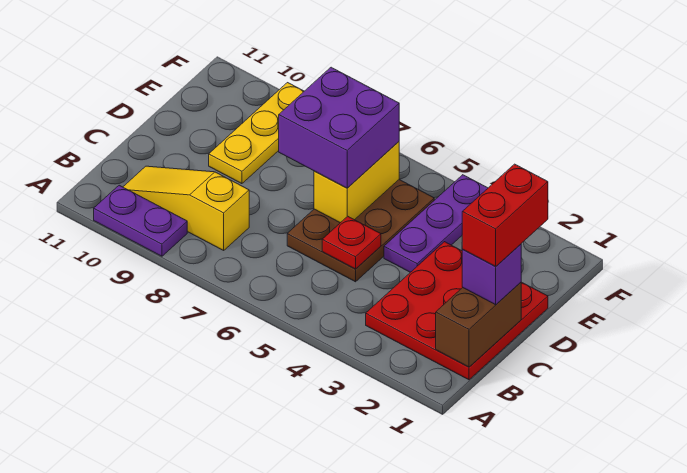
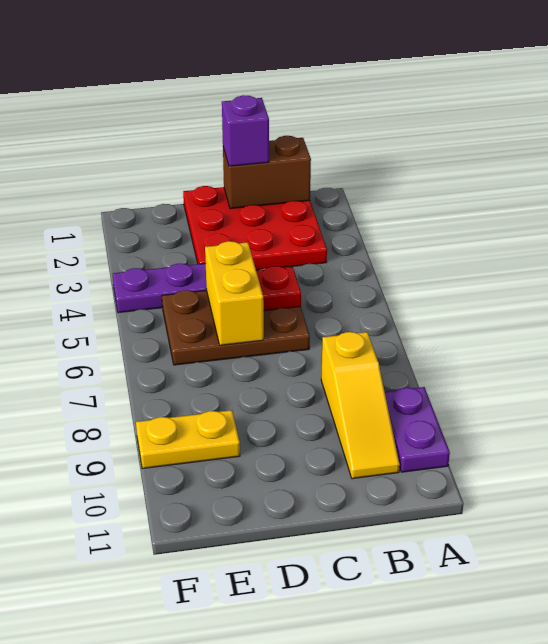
red brick C1:D1 level 4 -> none
yellow brick D6:E6 level 2 -> yellow brick D5:D6 level 2
purple brick D6:E7 level 3 -> none
yellow plate D9:F9 level 1 -> yellow plate E9:F9 level 1

